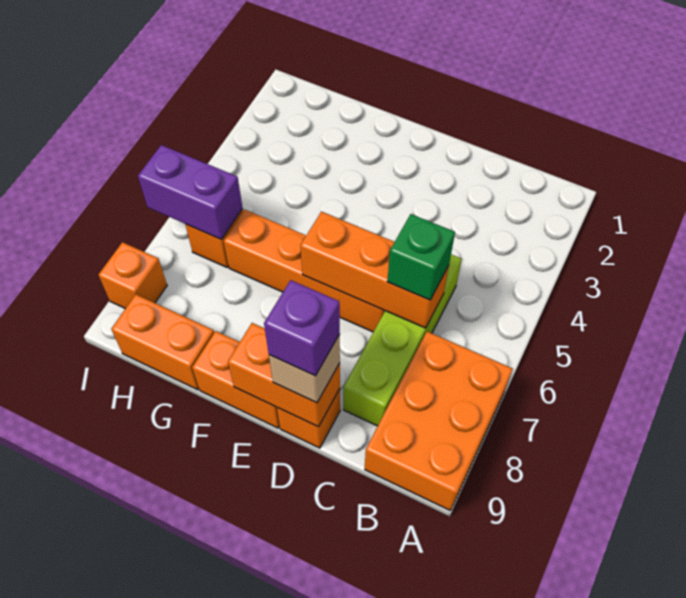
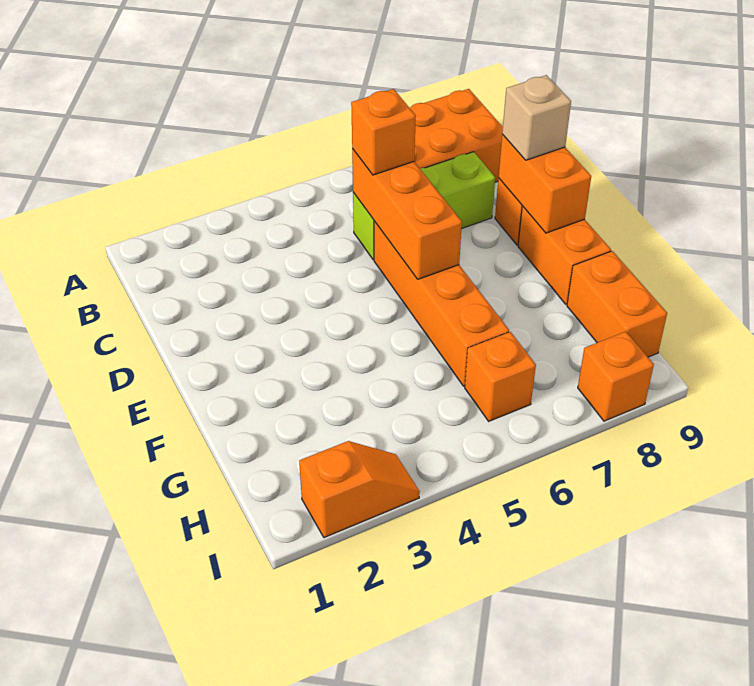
lime brick C5:C8 level 1 -> lime brick C6:C8 level 1
green brick C6 level 3 -> orange brick C6 level 3
purple brick D9 level 4 -> none
purple brick H6:I6 level 2 -> none
none -> orange slope I2:I3 level 1 top 2

